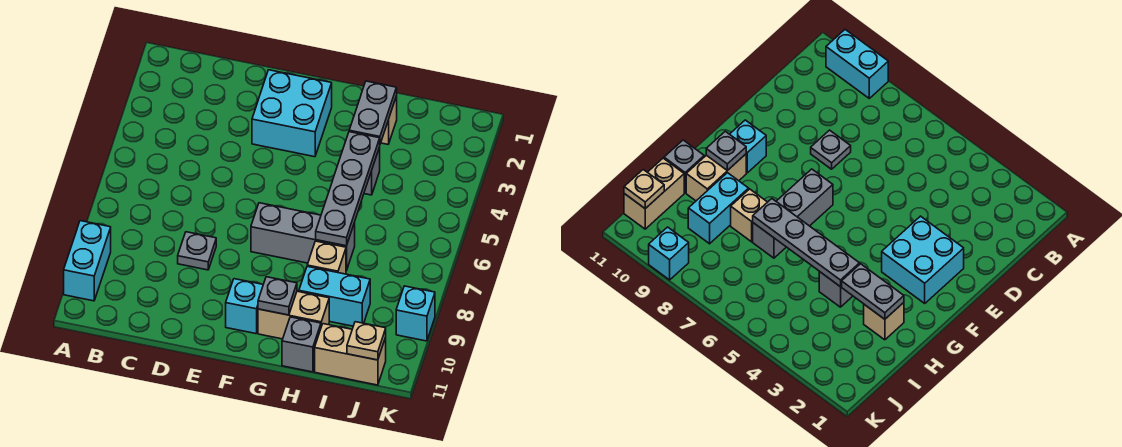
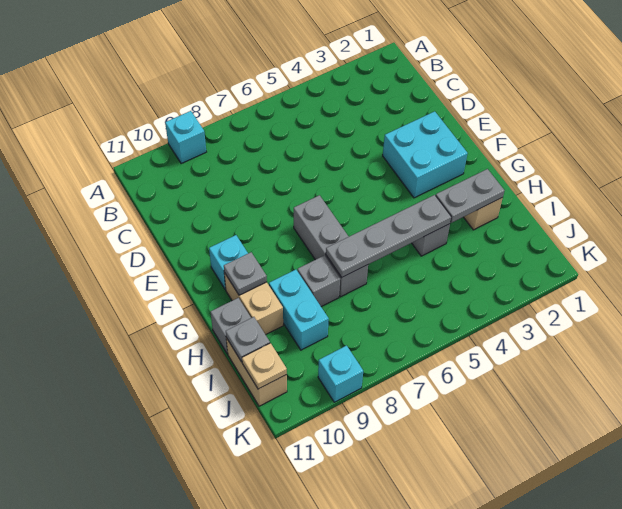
cyan brick A9:A10 level 1 -> cyan brick A9 level 1
grey plate D8 level 1 -> grey plate I11 level 2
tan brick H8 level 1 -> grey brick H8 level 1

